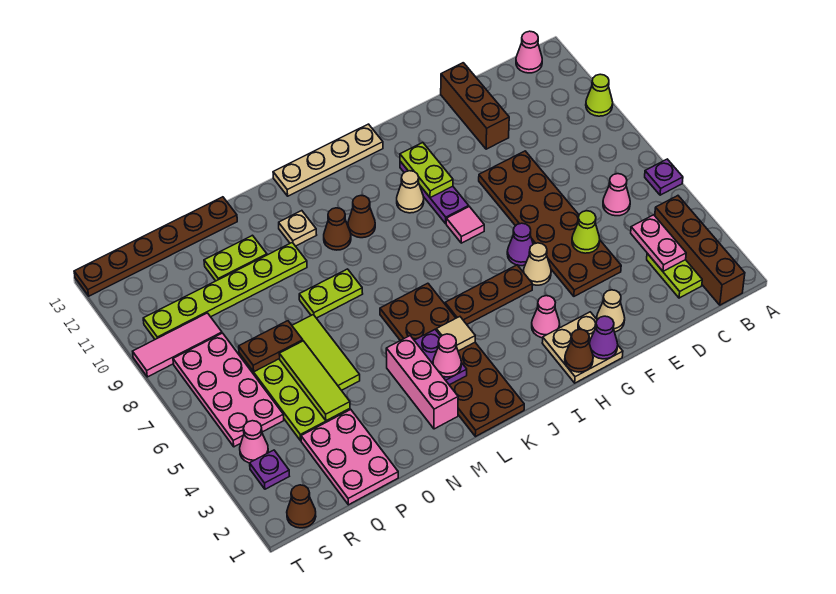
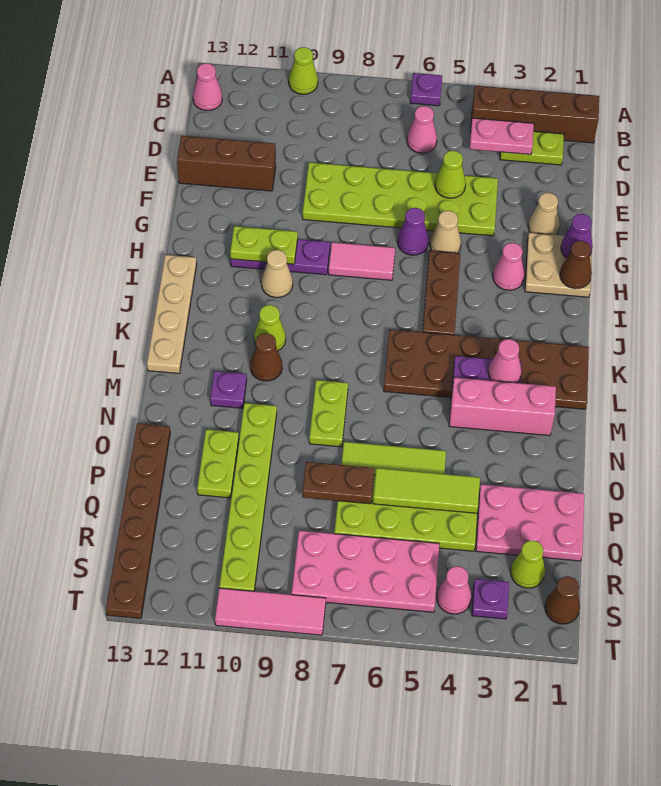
brown plate E4:F9 level 1 -> lime plate E4:F9 level 1
pink tile H8 level 1 -> pink tile H7:H8 level 1
tan tile K4 level 2 -> none
brown cone K10 level 1 -> lime cone K10 level 1
tan plate M11 level 1 -> purple plate M11 level 1
brown plate P7:Q7 level 2 -> brown plate P7:P8 level 2
none -> lime cone R2 level 1
pink tile R9:T9 level 1 -> pink tile T8:T10 level 1

